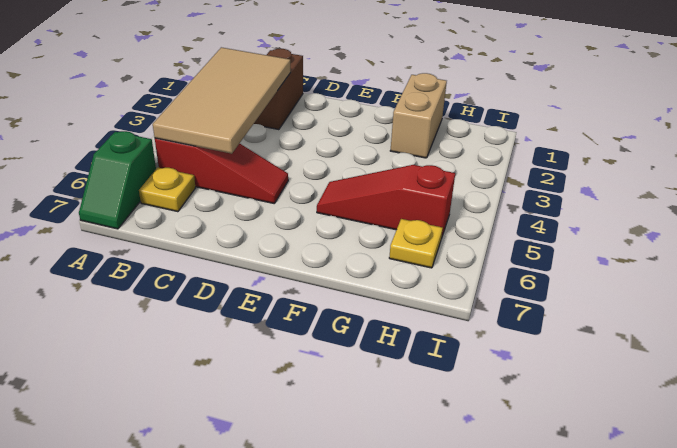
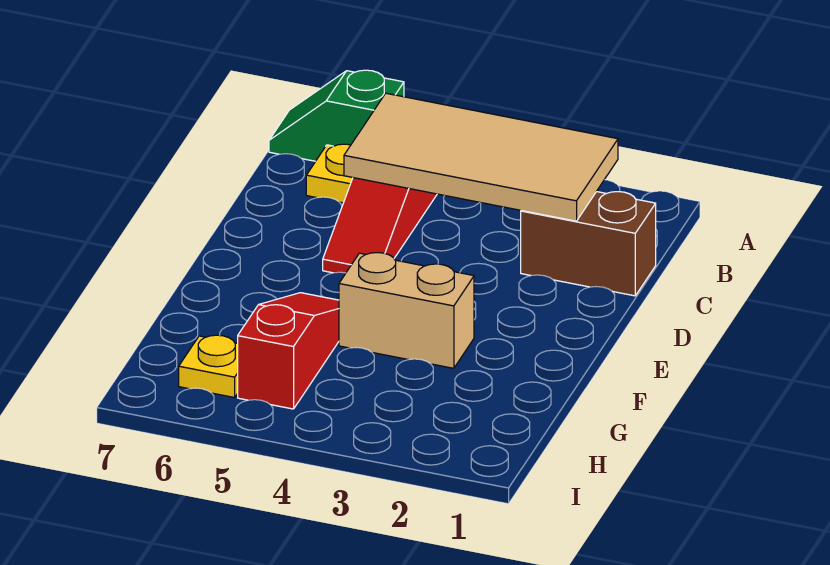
tan brick G1:G2 level 1 -> tan brick F3:F4 level 1

